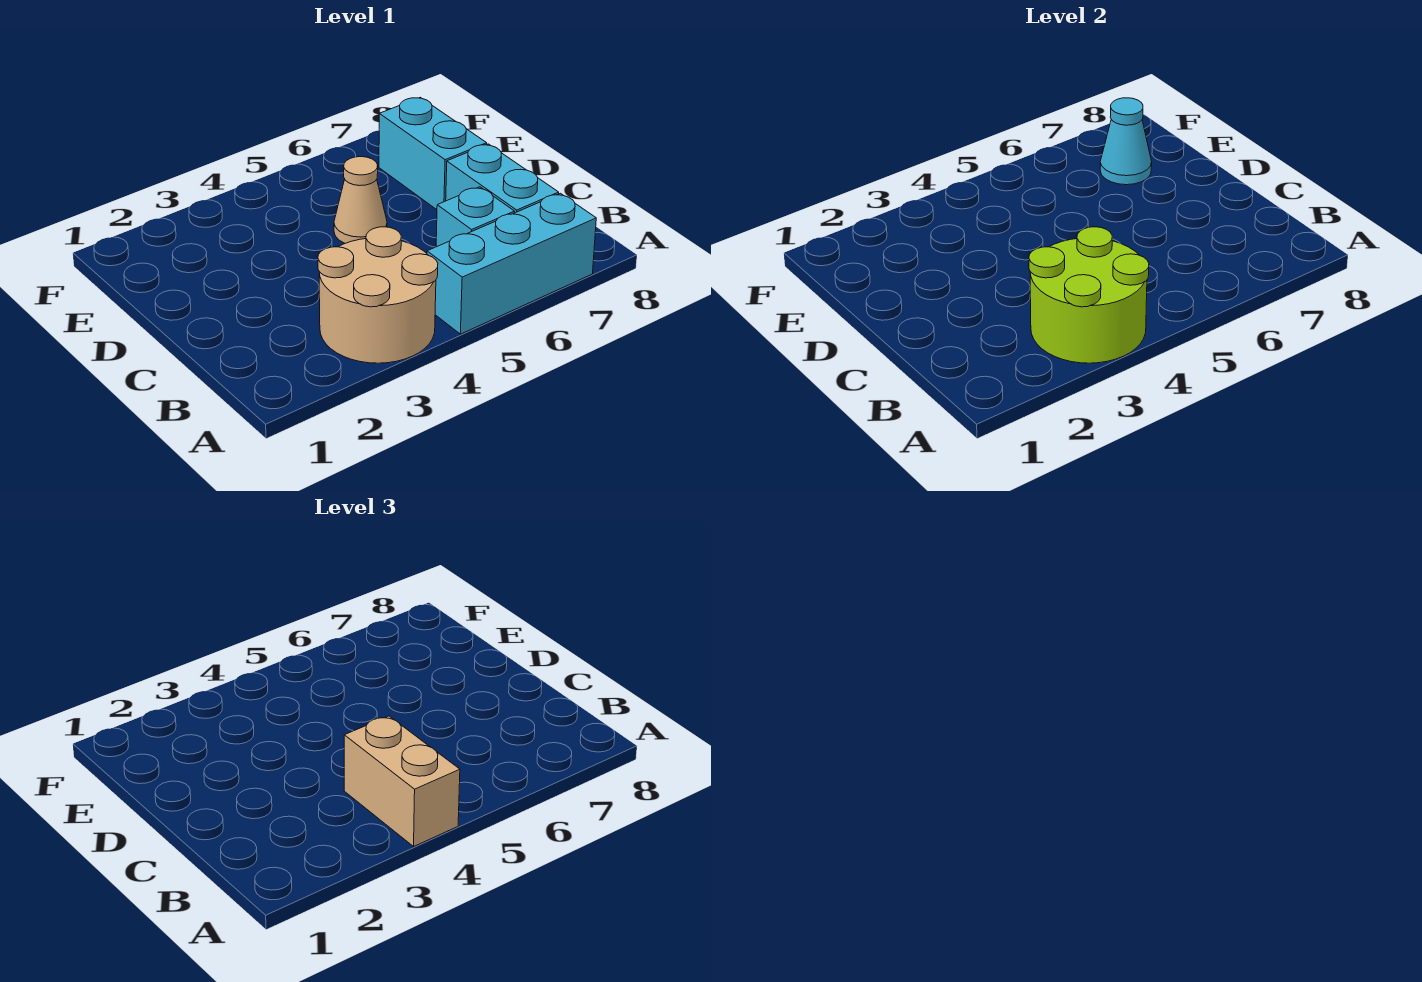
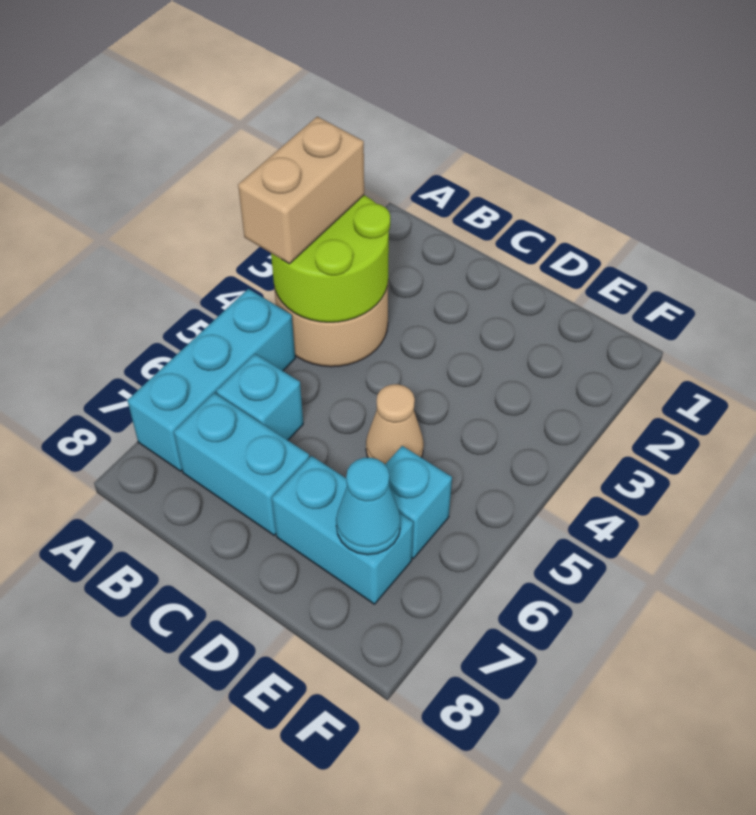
tan brick A4:B4 level 3 -> tan brick A3:A4 level 3
none -> cyan brick E6 level 1

